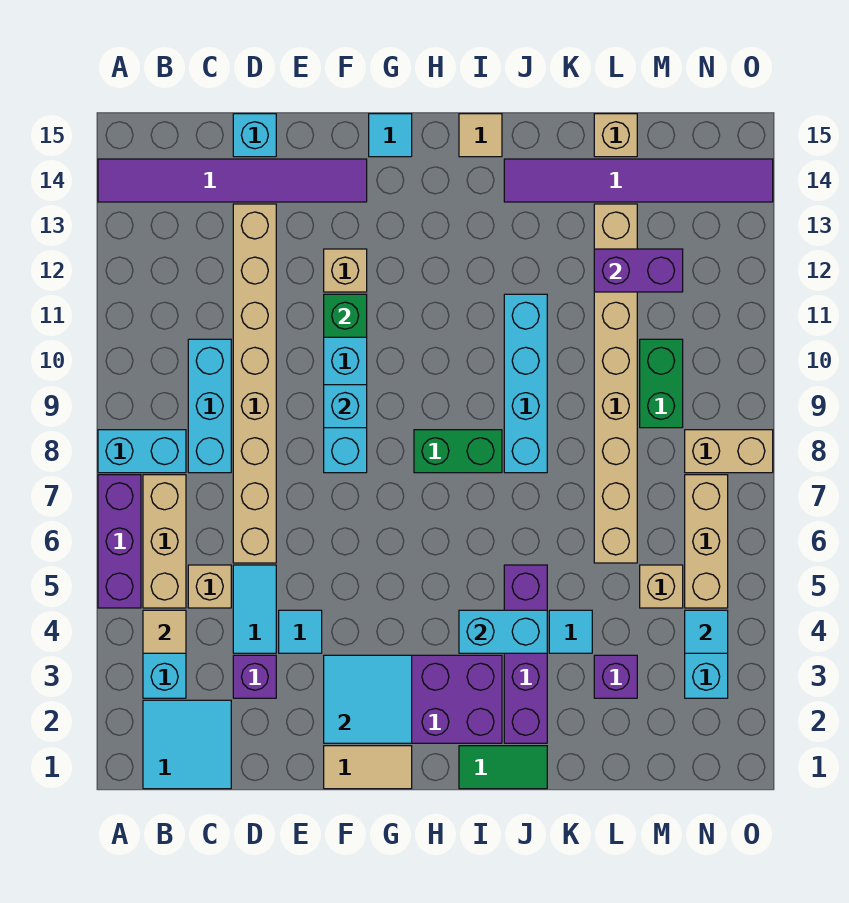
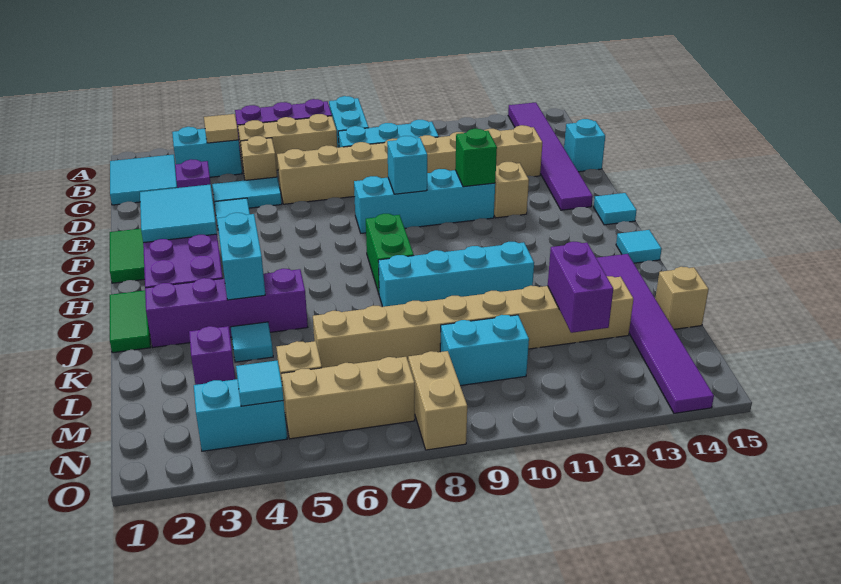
tan tile F1:G1 level 1 -> green tile F1:G1 level 1
tan tile I15 level 1 -> cyan tile I15 level 1
green brick M9:M10 level 1 -> cyan brick M9:M10 level 1

